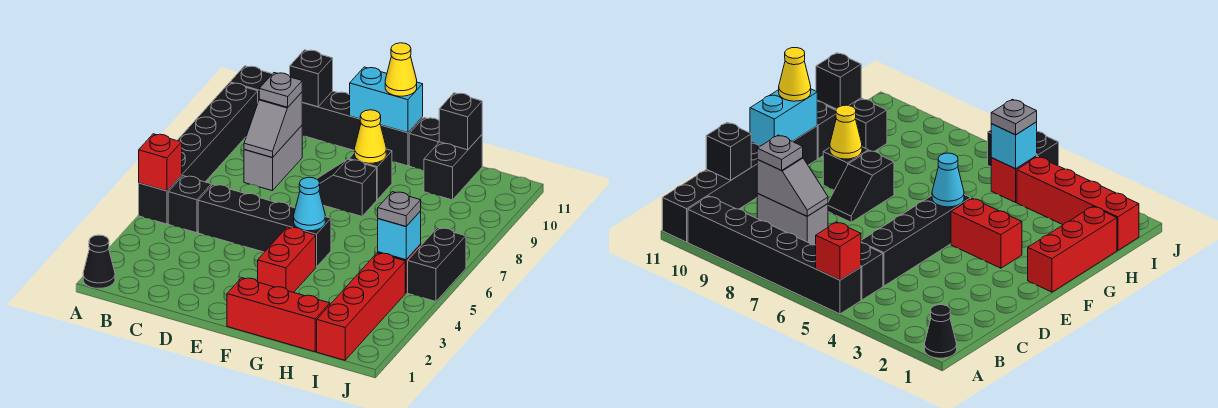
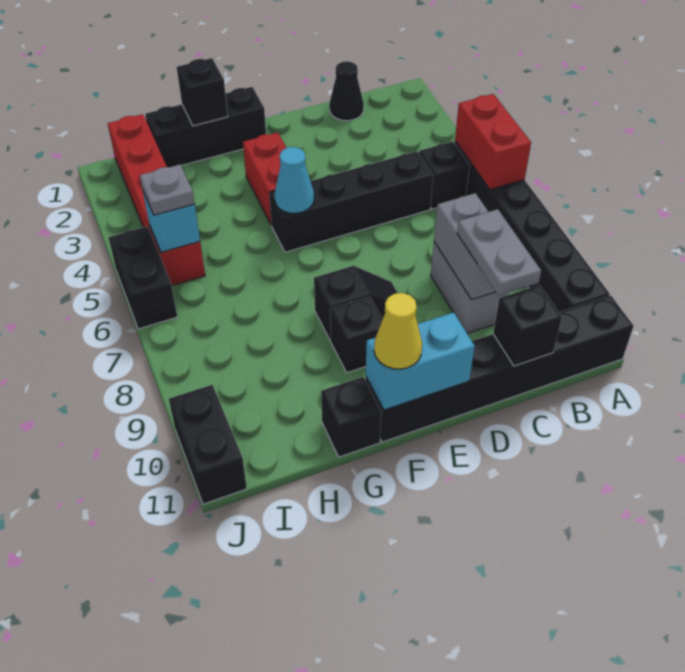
black cone A1 level 1 -> black cone C1 level 1
red brick A5 level 2 -> red brick A5:A6 level 2
grey slope C8:C9 level 2 top 9 -> grey brick C8:C9 level 2
grey plate C9 level 3 -> grey plate C9:C10 level 3
red brick F1:H1 level 1 -> black brick F1:H1 level 1
yellow cone F9 level 2 -> none
black brick H10:H11 level 1 -> black brick J10:J11 level 1
black brick H11 level 2 -> black brick G1 level 2

